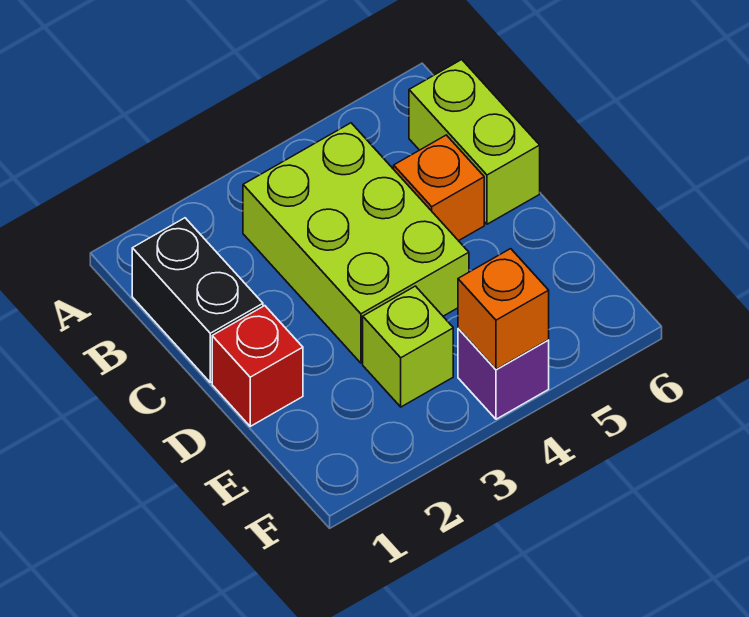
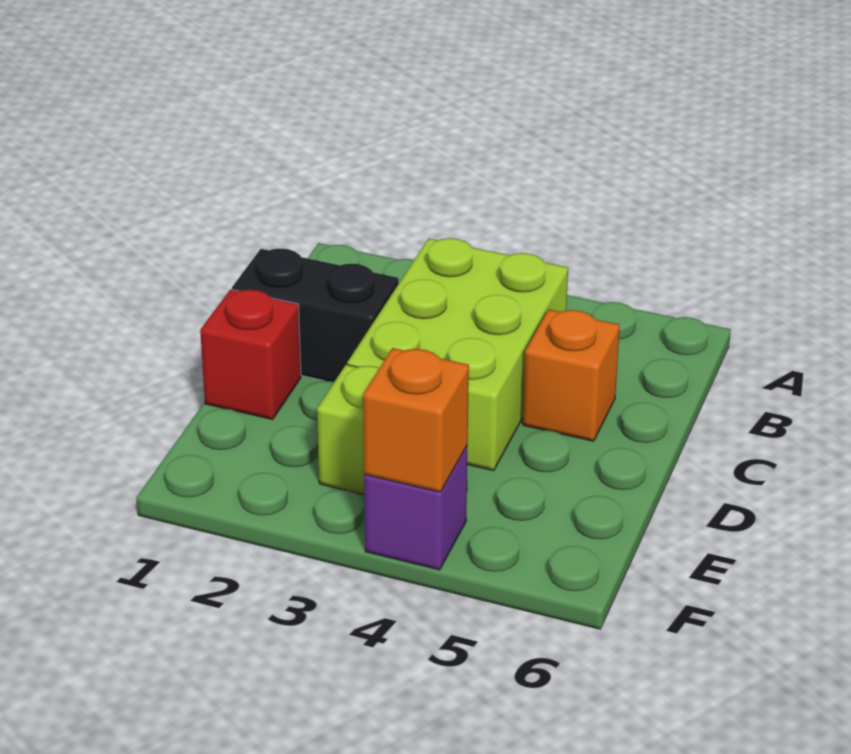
black brick B1:C1 level 1 -> black brick C1:C2 level 1
lime brick B6:C6 level 1 -> none

